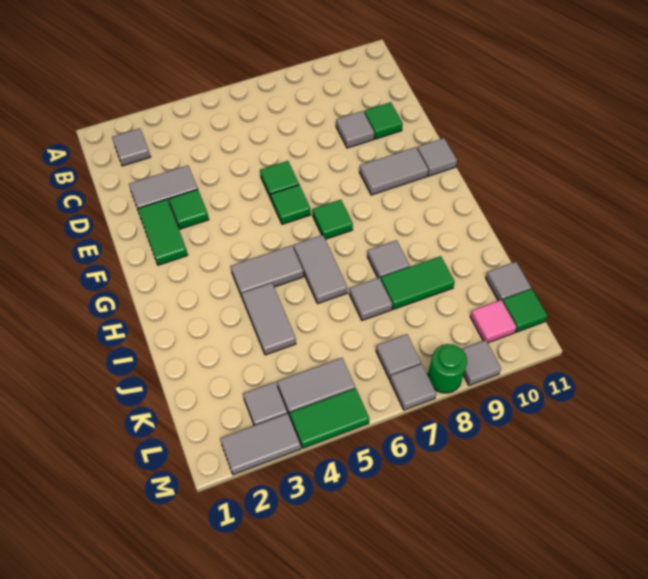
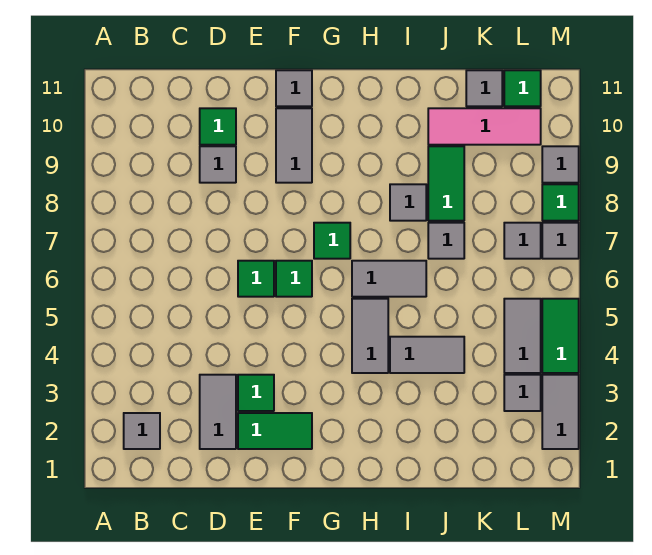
pink tile L10 level 1 -> pink tile J10:L10 level 1
green round brick M8 level 1 -> green tile M8 level 1

